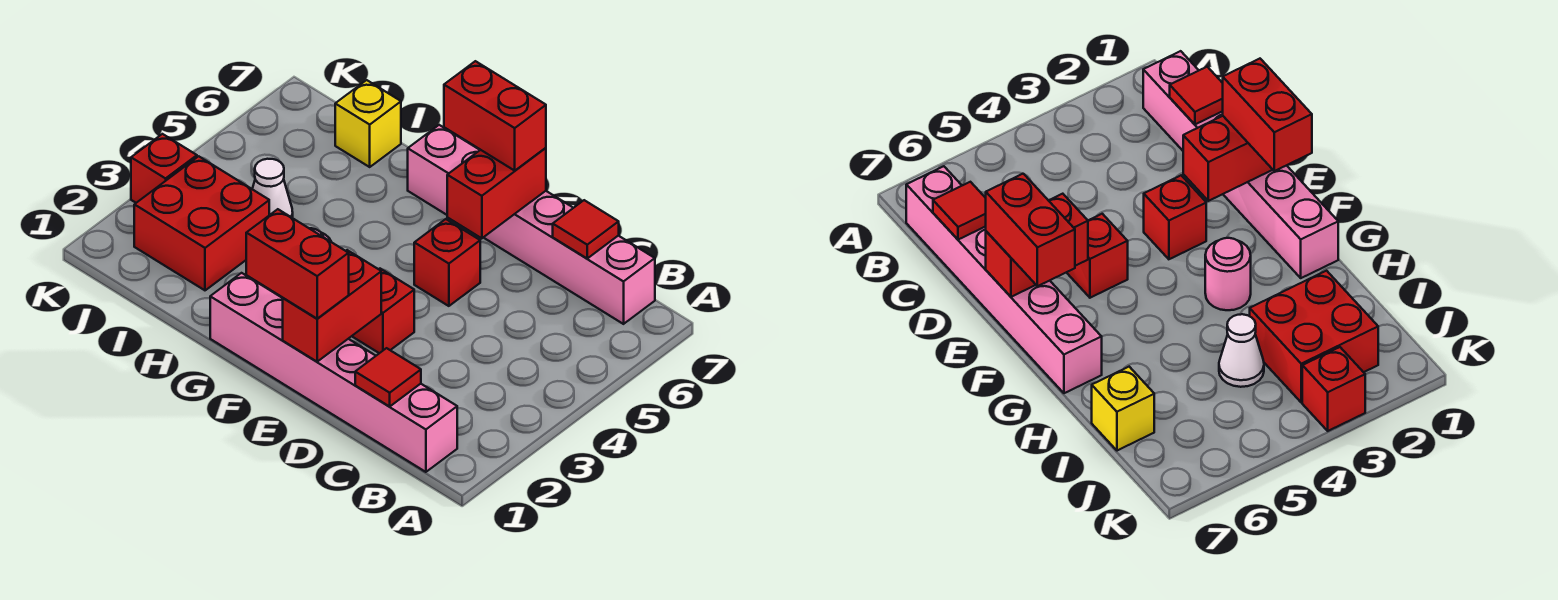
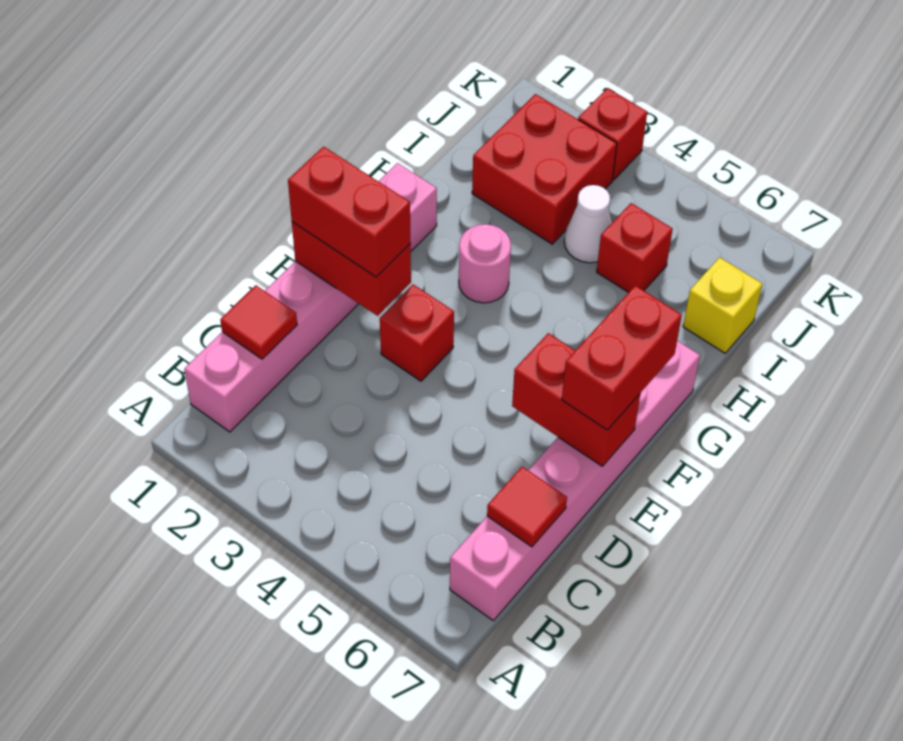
red brick E1:F1 level 3 -> red brick E1:E2 level 3
red brick E5 level 1 -> red brick I5 level 1

